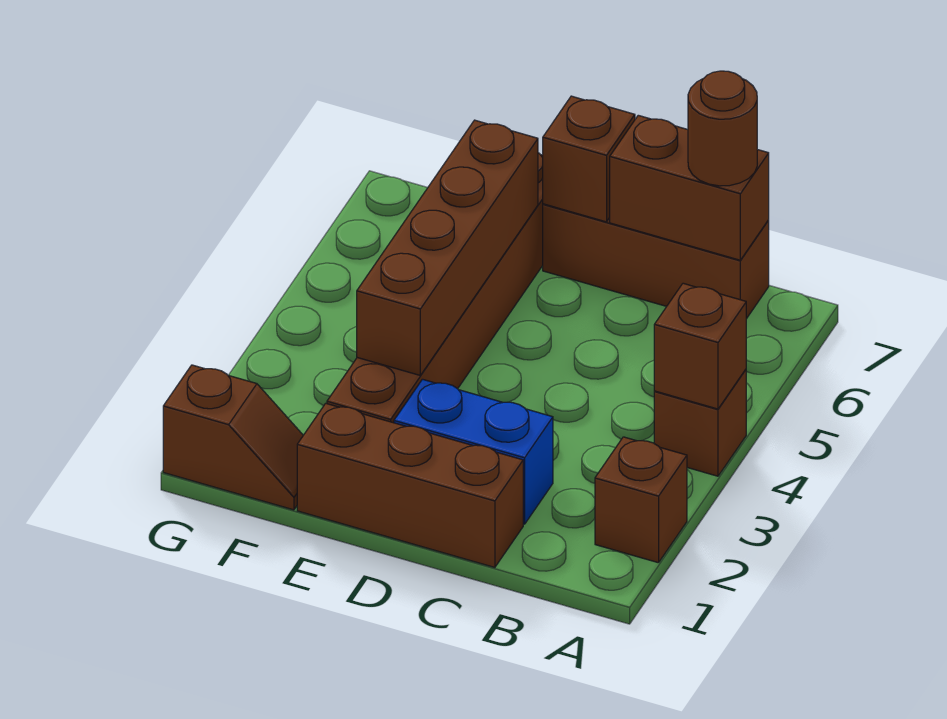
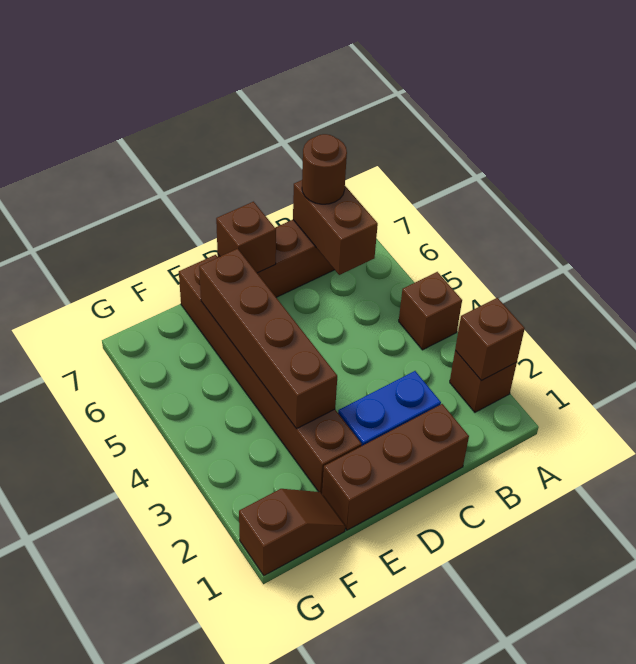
brown brick A4 level 2 -> brown brick A2 level 2
brown brick B7:C7 level 2 -> brown brick B6:B7 level 2

